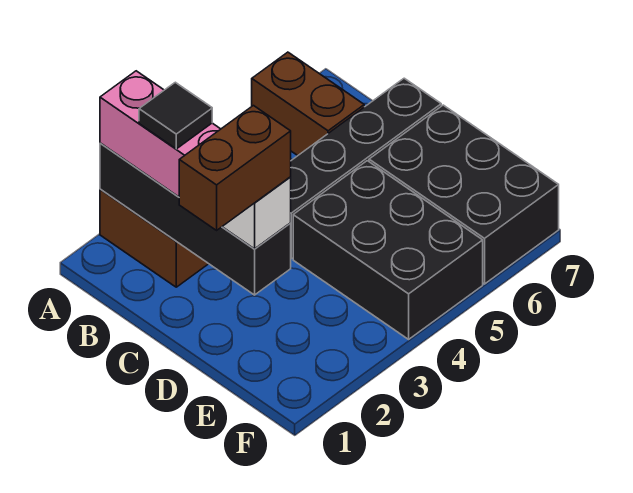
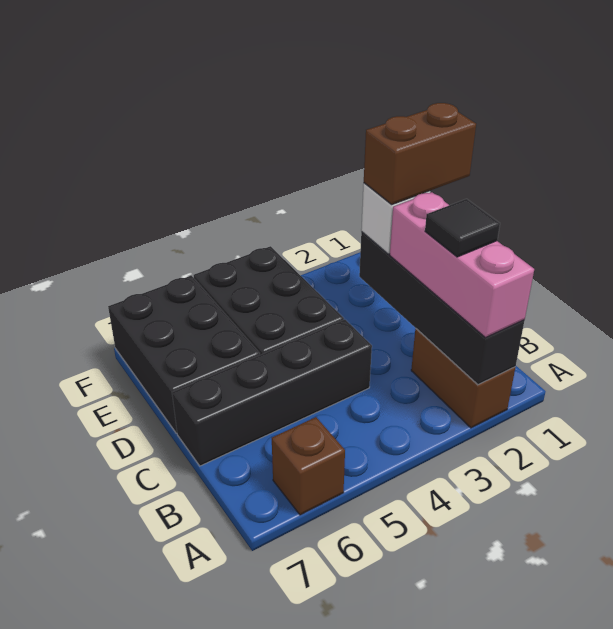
brown brick A6:B6 level 1 -> brown brick A6 level 1

